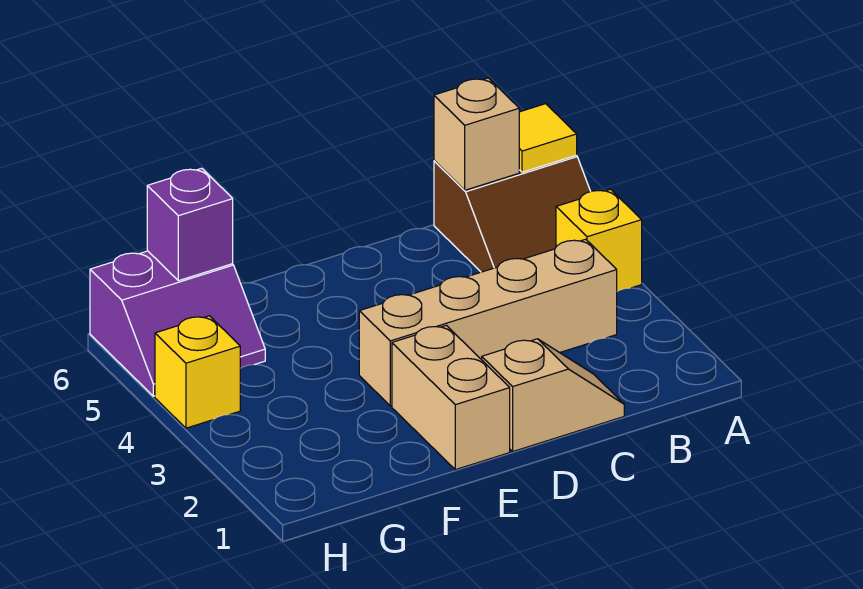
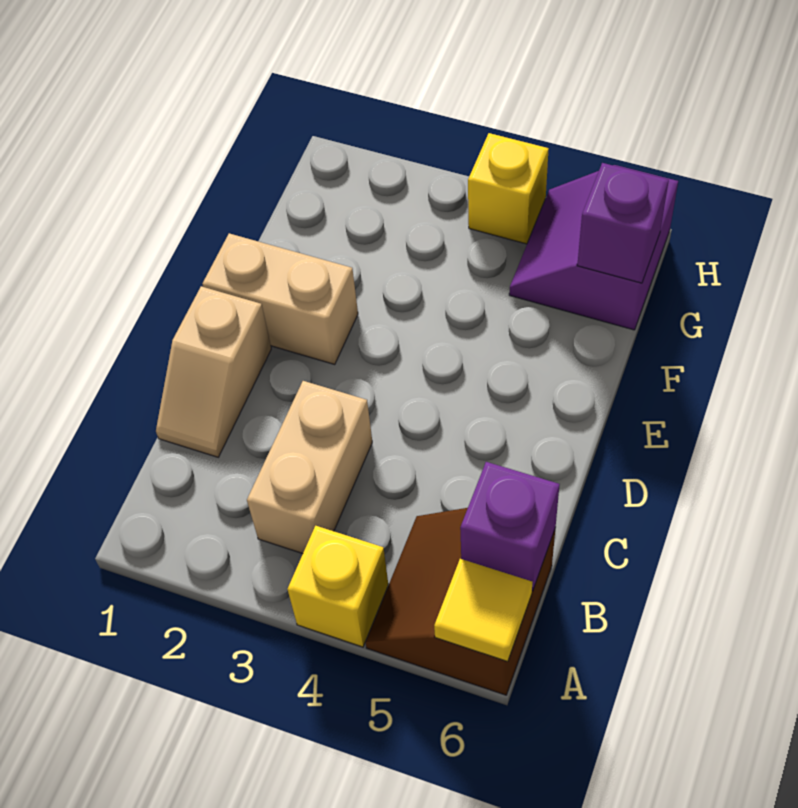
tan brick B3:E3 level 1 -> tan brick B3:C3 level 1
tan brick B6 level 2 -> purple brick B6 level 2

